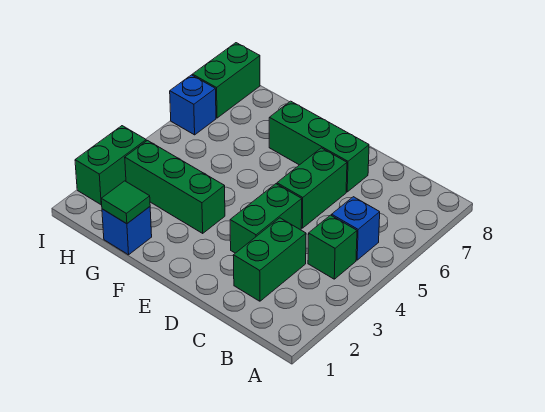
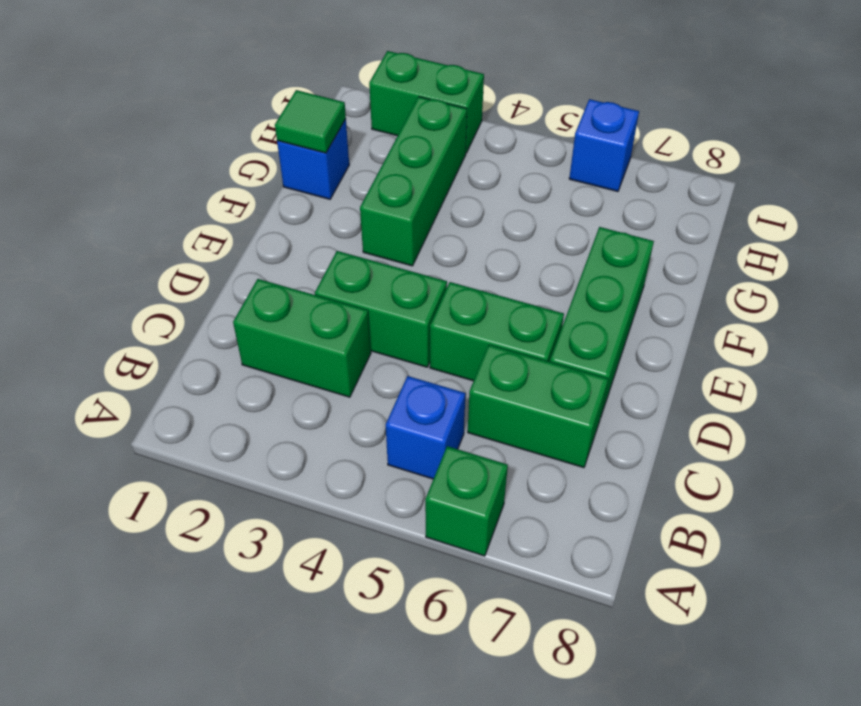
green brick B4 level 1 -> green brick A6 level 1
green brick I7:I8 level 1 -> green brick C6:C7 level 1

